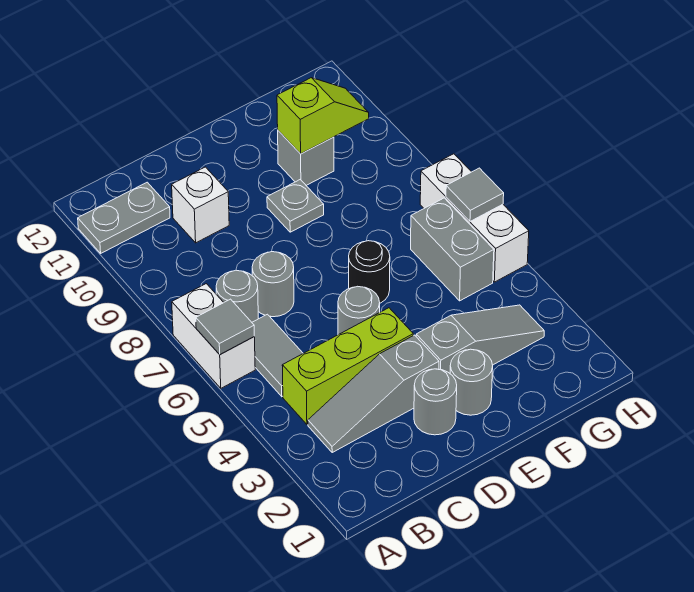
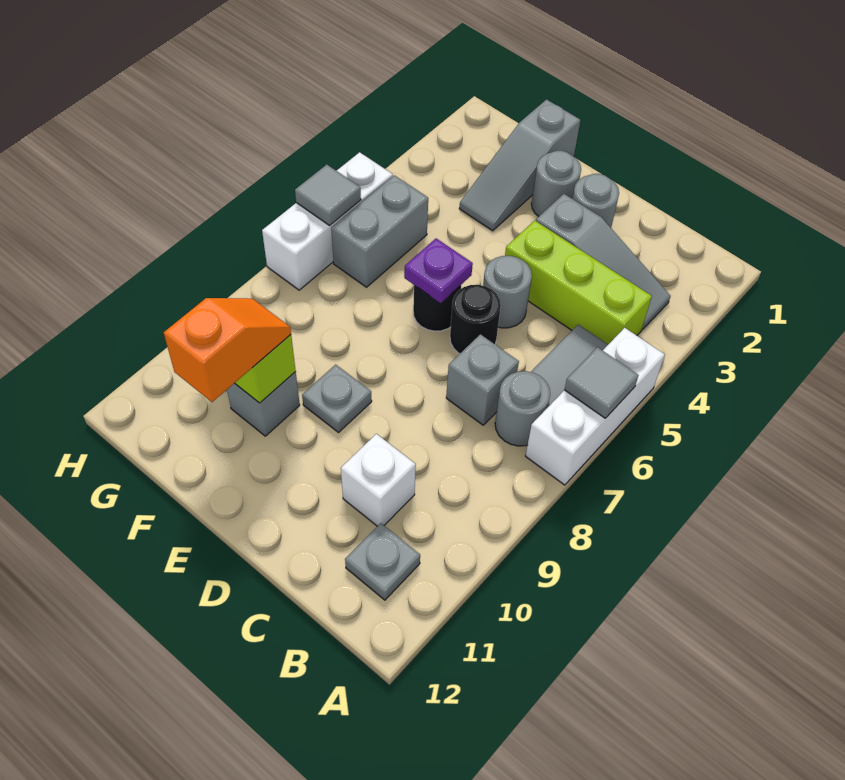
white brick A6:A7 level 1 -> white brick A5:A7 level 1
grey plate A11:B11 level 1 -> grey plate B11 level 1
grey round brick C7 level 1 -> grey brick C7 level 1
none -> black round brick D6 level 1
grey slope E3:G3 level 1 top E -> grey slope F1:F3 level 1 top 1
none -> purple plate E6 level 2
none -> orange slope F10:F11 level 3 top 11

